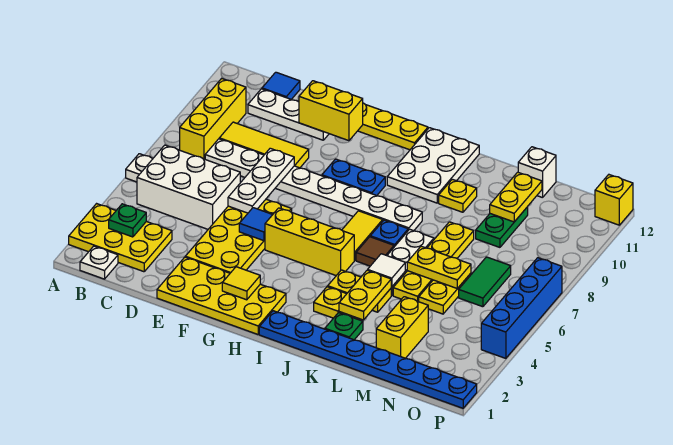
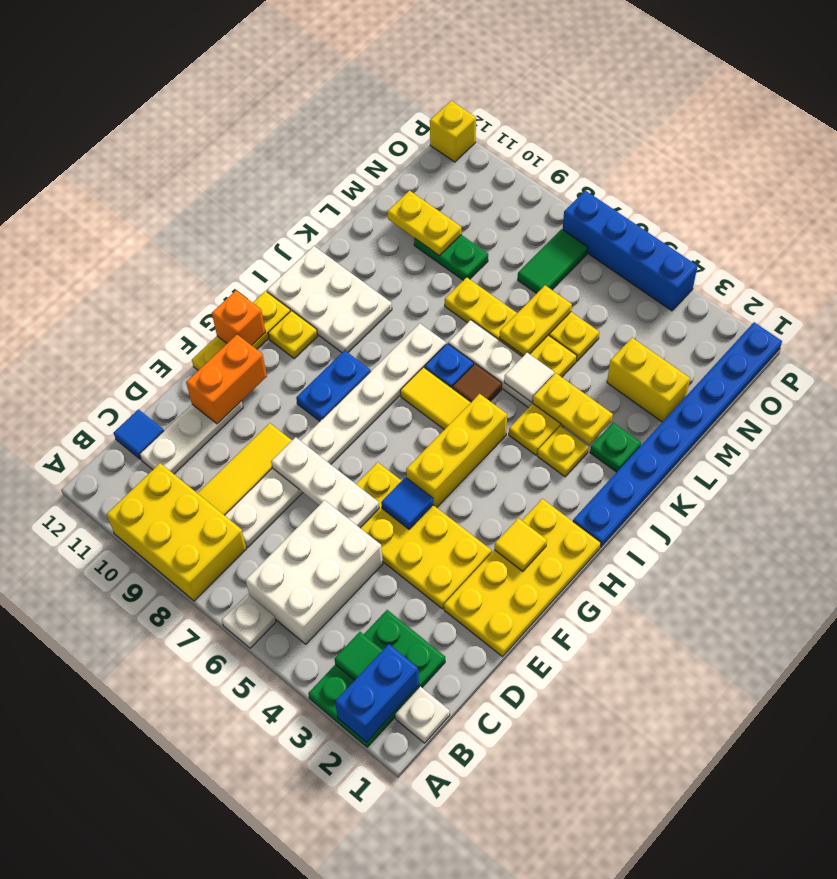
yellow plate A2:C3 level 1 -> green plate A2:C3 level 1
none -> blue brick A2:B2 level 2
green plate B3 level 2 -> green tile B3 level 2
yellow brick B8:B10 level 1 -> yellow brick A8:B10 level 1
yellow brick E11:F11 level 2 -> orange brick E11:F11 level 2
none -> orange brick G12 level 2
yellow plate K10 level 1 -> yellow plate H11 level 1
white brick M12 level 1 -> none
green tile N6:N7 level 1 -> green tile N7:O7 level 1

